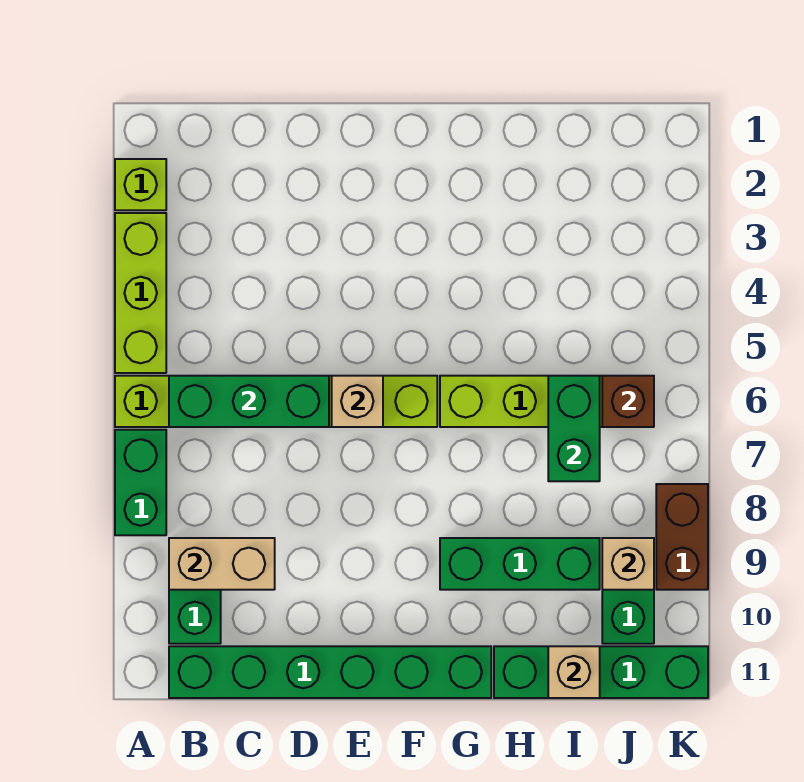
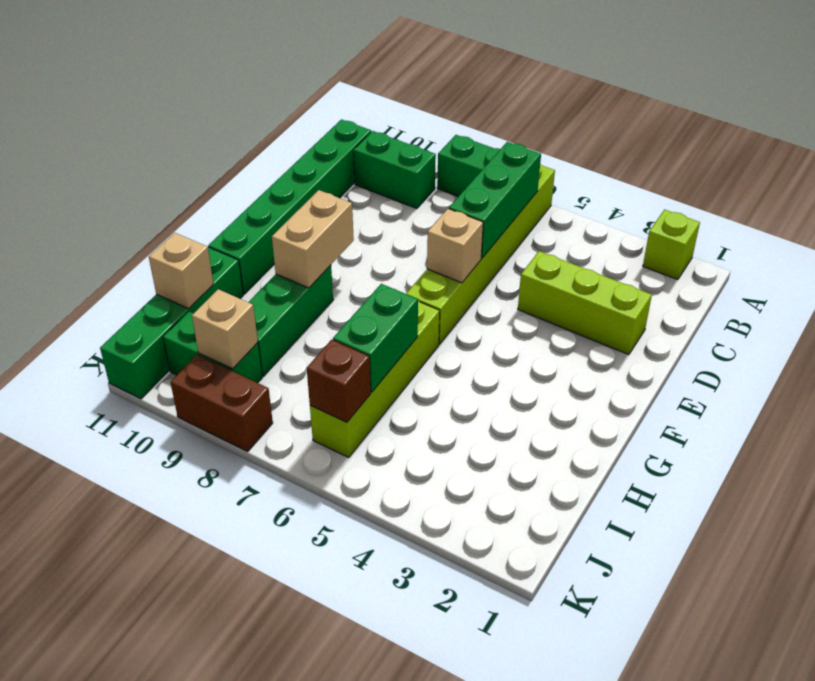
lime brick A3:A5 level 1 -> lime brick D2:D4 level 1
tan brick B9:C9 level 2 -> tan brick F9:G9 level 2
green brick I6:I7 level 2 -> green brick H6:I6 level 2

